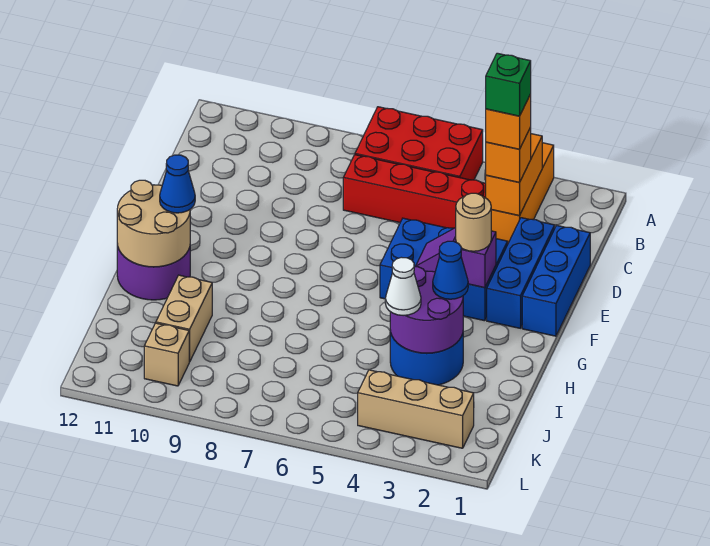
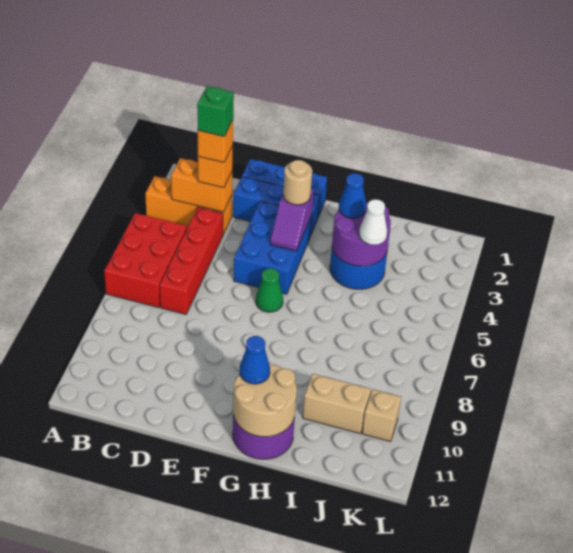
none -> green cone F6 level 1
tan brick K2:K4 level 1 -> none

